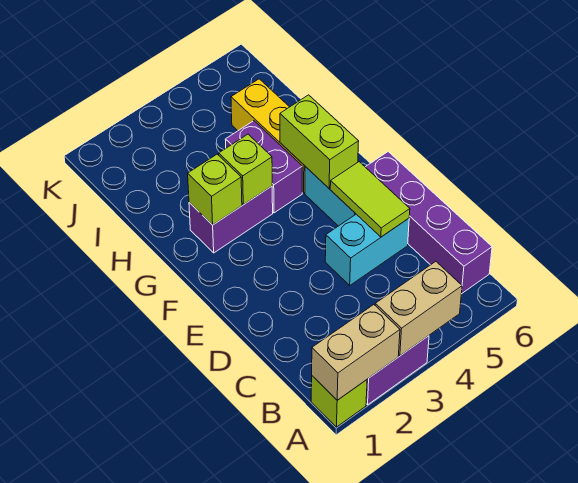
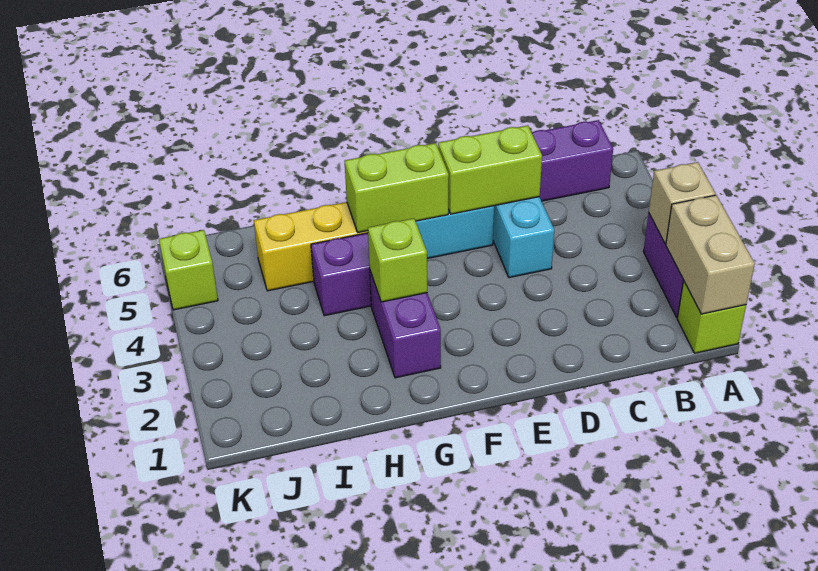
tan brick A3:A4 level 2 -> tan brick A3 level 2
lime tile D5:E5 level 2 -> lime brick D5:E5 level 2
lime brick G2 level 2 -> lime brick K5 level 1

